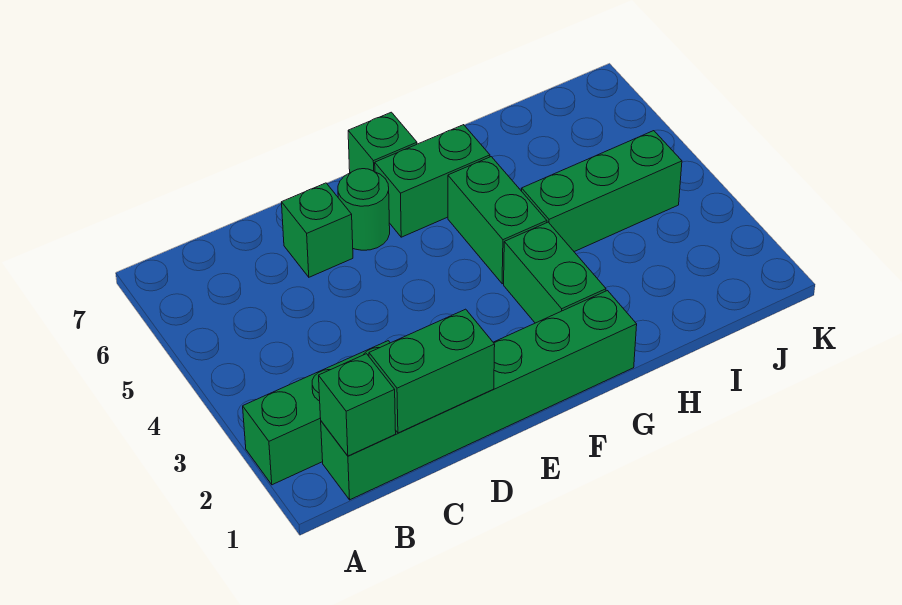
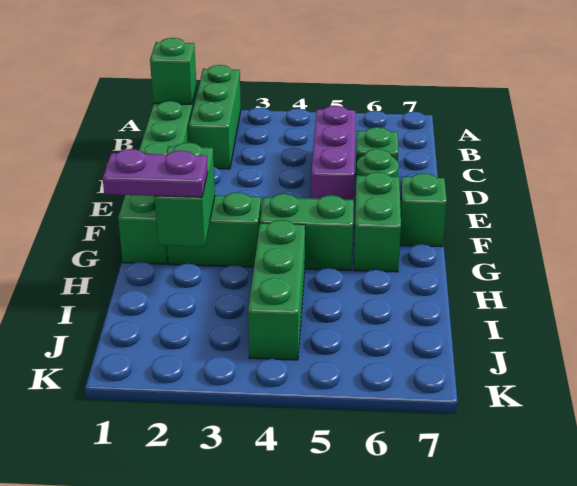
green brick C1:D1 level 2 -> green brick G2:H2 level 2
none -> purple brick C5:E5 level 1
none -> purple plate H1:H2 level 3

